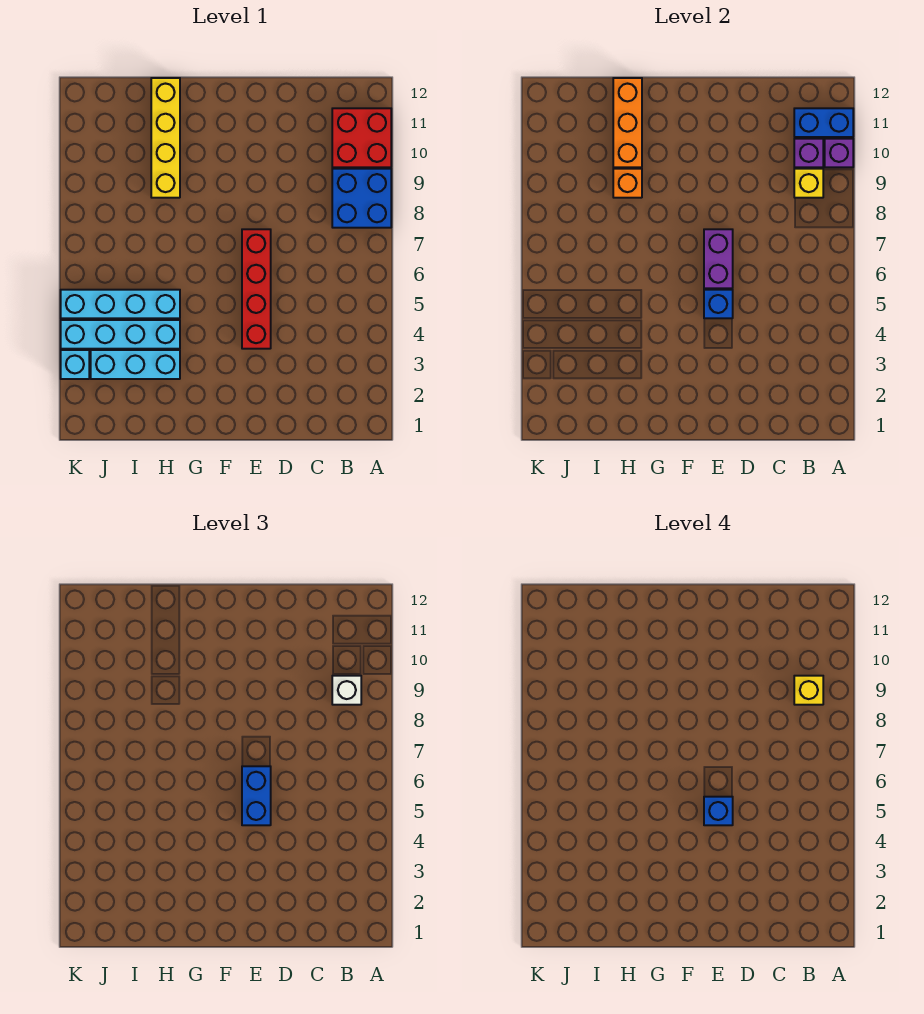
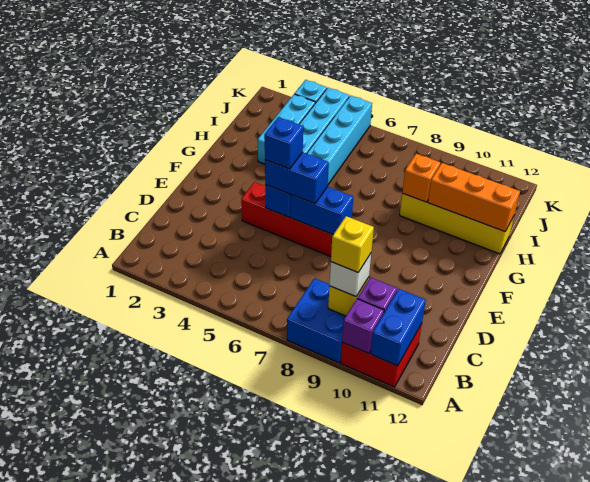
purple brick E6:E7 level 2 -> blue brick E6:E7 level 2

